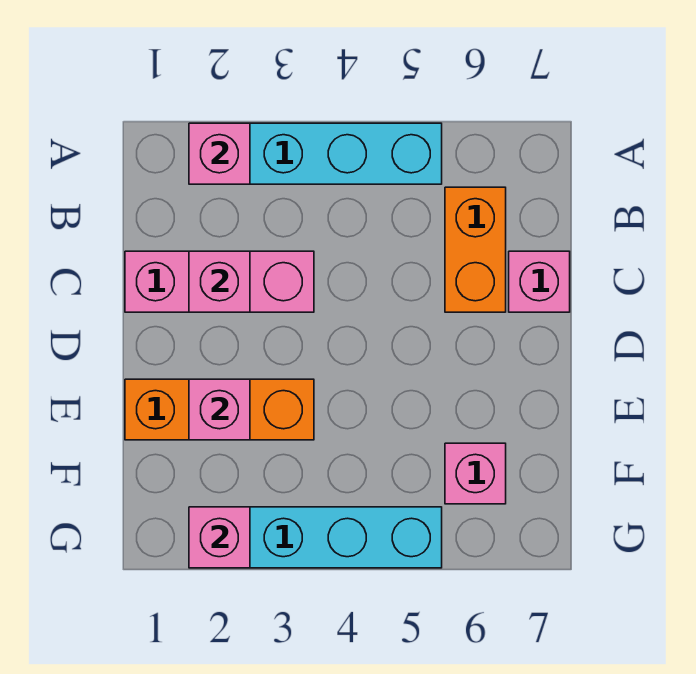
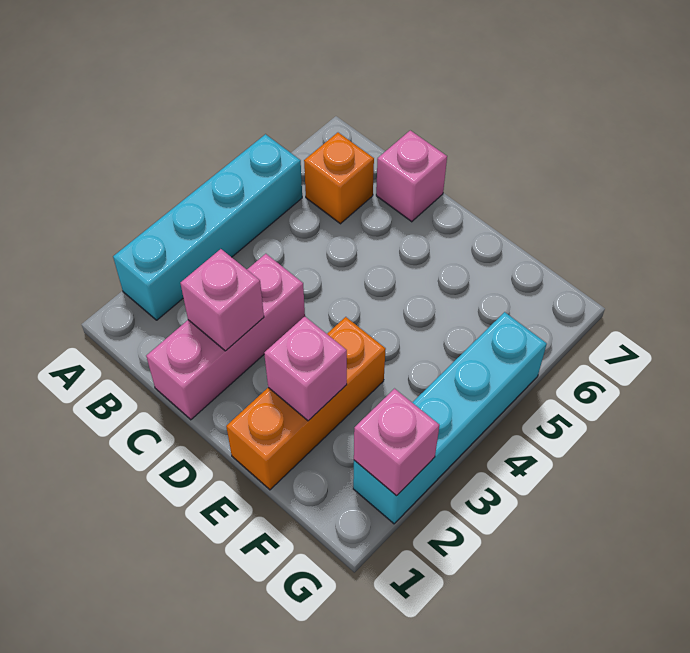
pink brick A2 level 2 -> none
orange brick B6:C6 level 1 -> orange brick B6 level 1
pink brick F6 level 1 -> none

